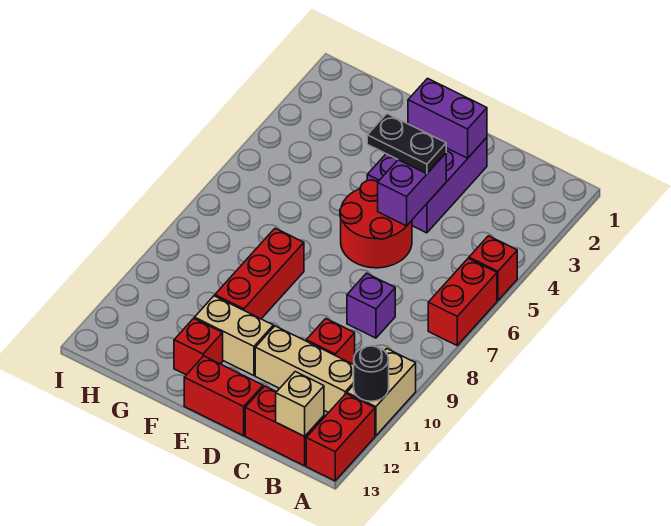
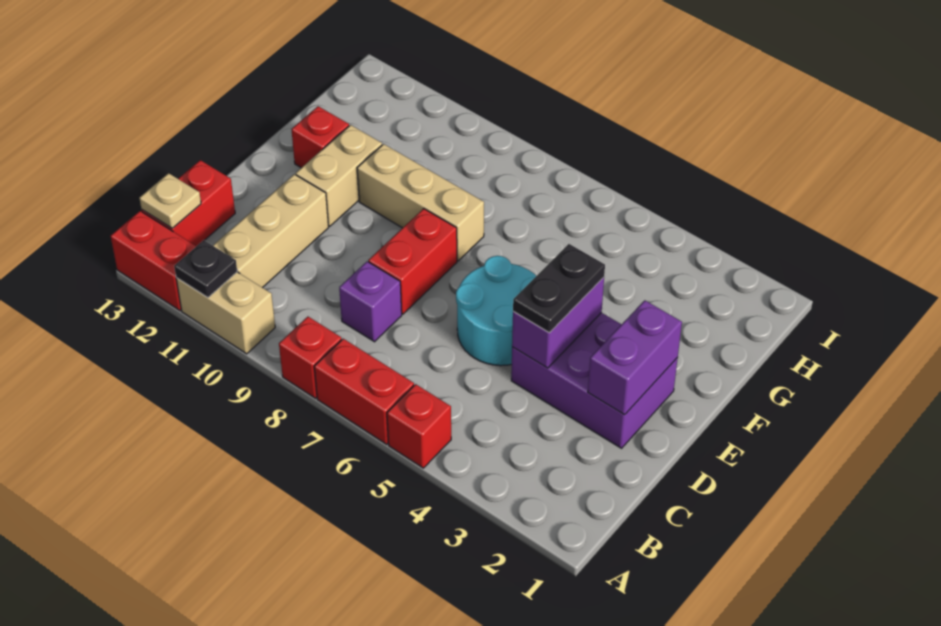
black round brick A11 level 2 -> black plate A11 level 2
tan brick B13 level 2 -> tan plate B13 level 2
red brick C10 level 1 -> red brick A8 level 1
purple brick D4:D5 level 2 -> purple brick D4:E4 level 2
red round brick D5:E6 level 1 -> cyan round brick D5:E6 level 1
red brick D13:E13 level 1 -> red brick D8:E8 level 1
red brick F8:F10 level 1 -> tan brick F8:F10 level 1

